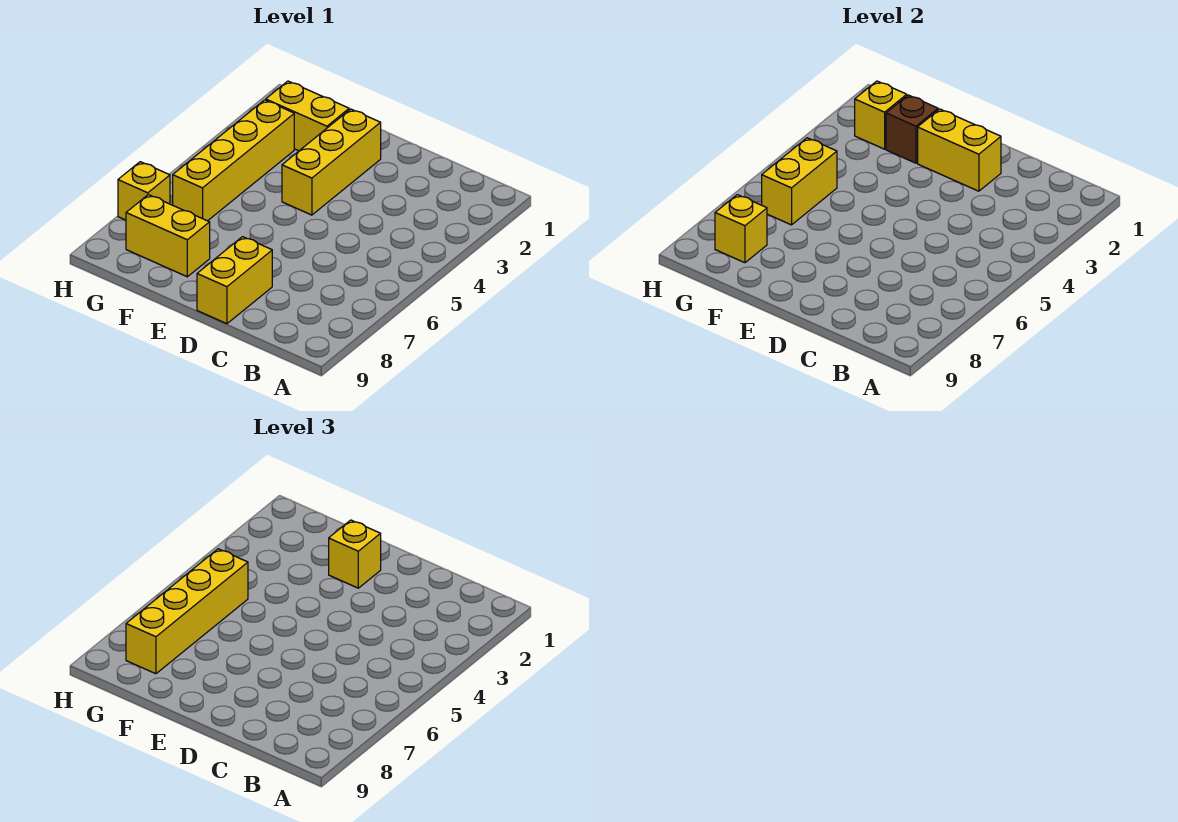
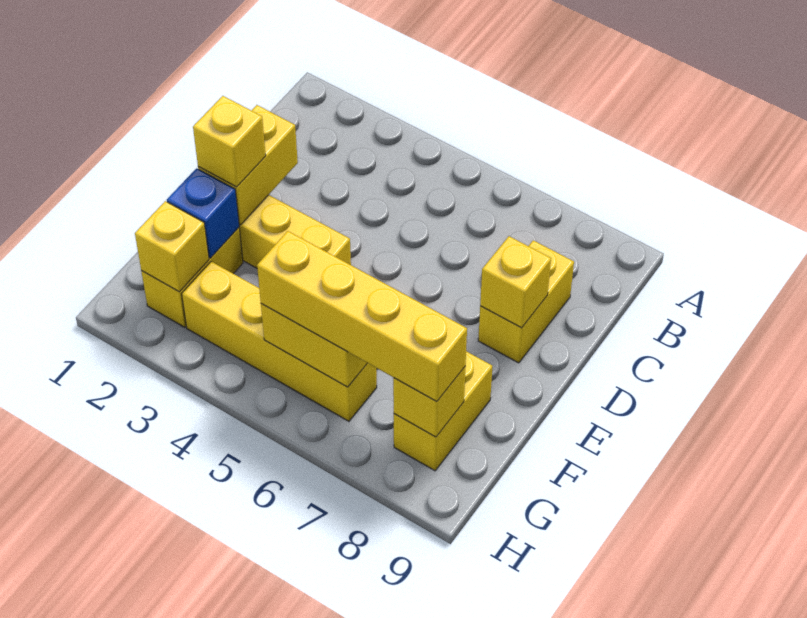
yellow brick D8:D9 level 1 -> yellow brick C8:D8 level 1
brown brick F2 level 2 -> blue brick F2 level 2
yellow brick H7 level 1 -> yellow brick D8 level 2

